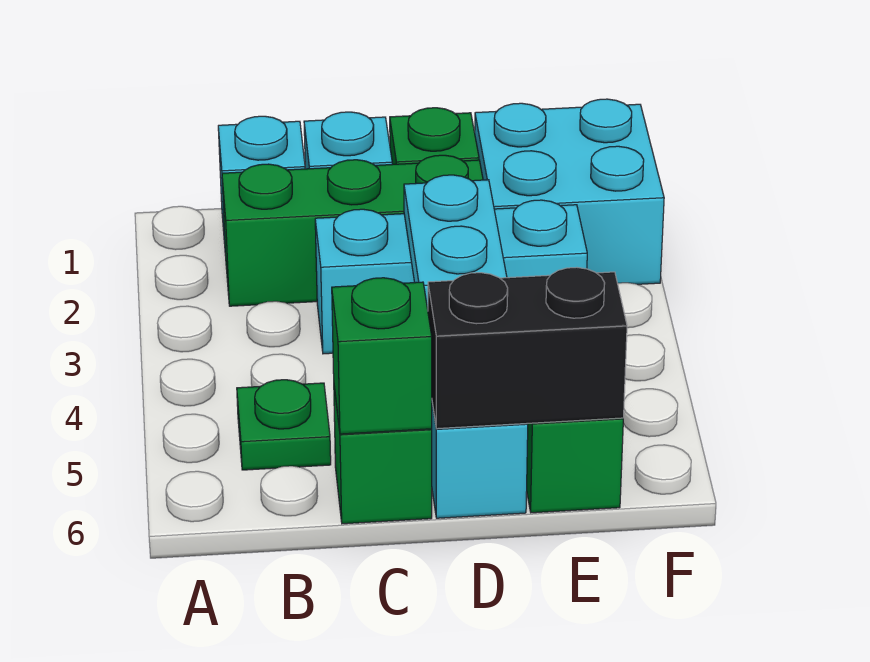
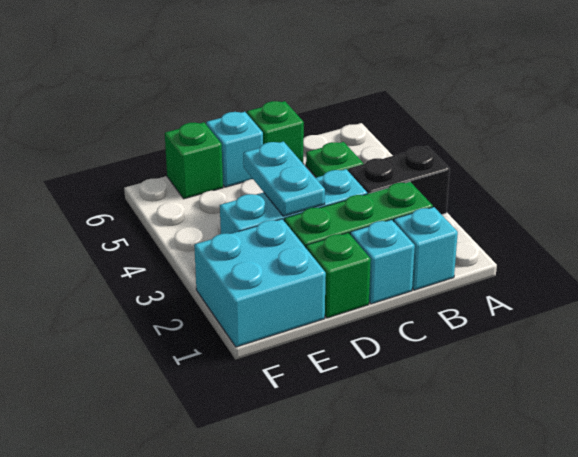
green brick C6 level 2 -> none
black brick D6:E6 level 2 -> black brick A3:B3 level 1

